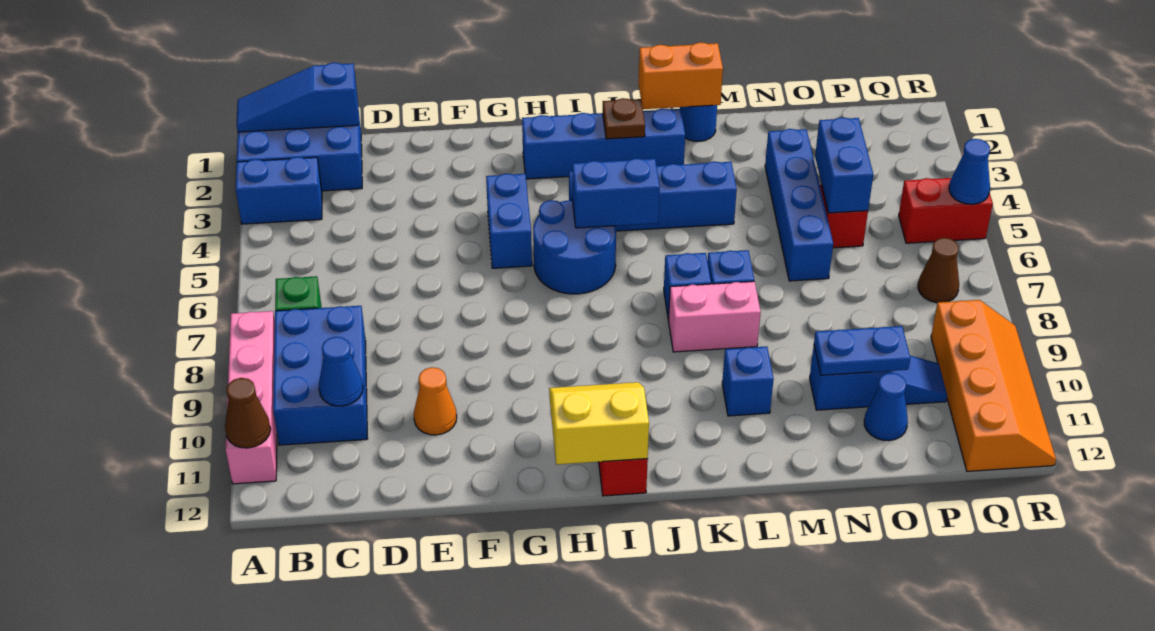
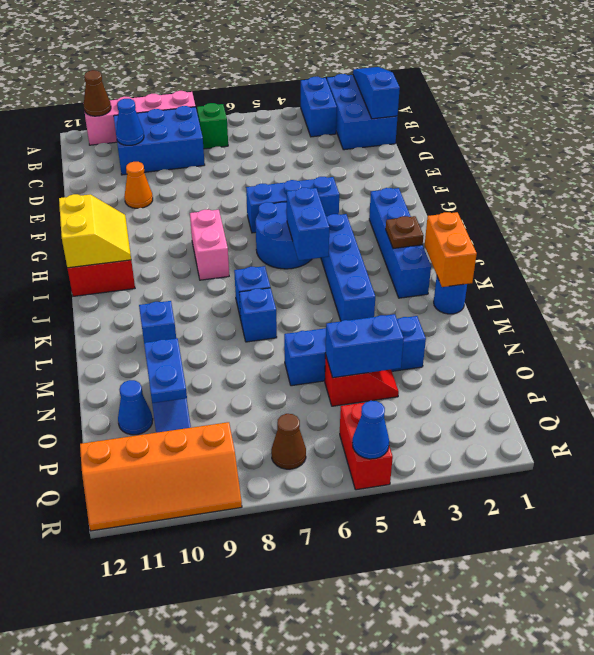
blue brick G4:G5 level 1 -> blue brick G4:G6 level 1
pink brick K8:L8 level 1 -> pink brick H8:I8 level 1

